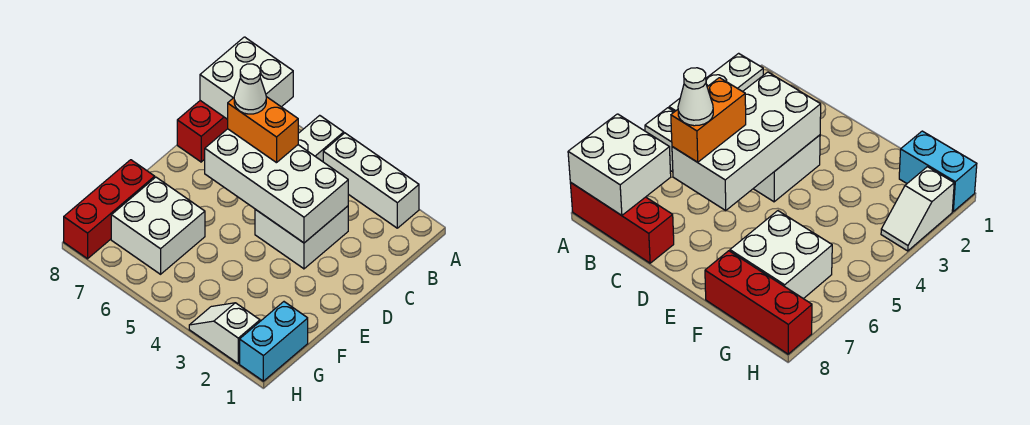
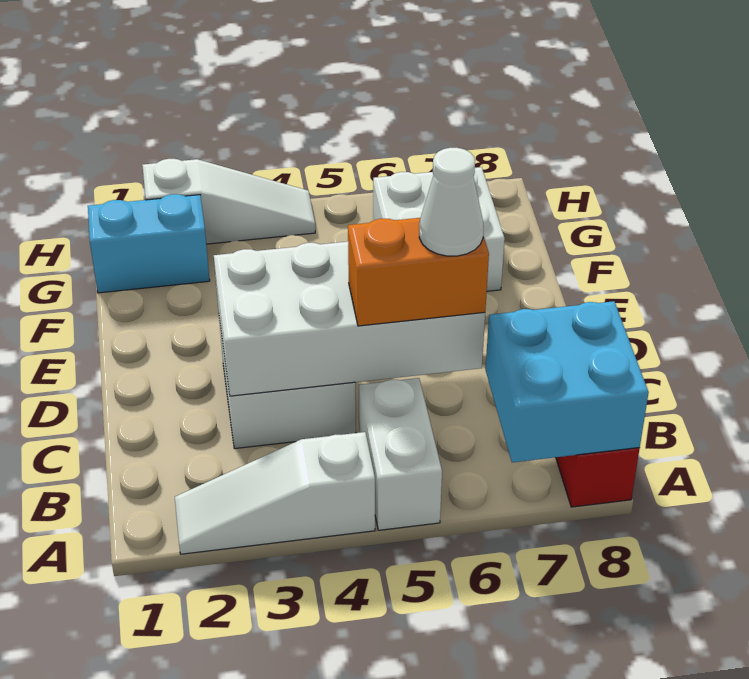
white brick A2:A4 level 1 -> white slope A2:A4 level 1 top 4
white brick A7:B8 level 2 -> cyan brick A7:B8 level 2
red brick F8:H8 level 1 -> none
cyan brick G1:H1 level 1 -> cyan brick G1:G2 level 1
white slope H2:H3 level 1 top 2 -> white slope H2:H4 level 1 top 2

